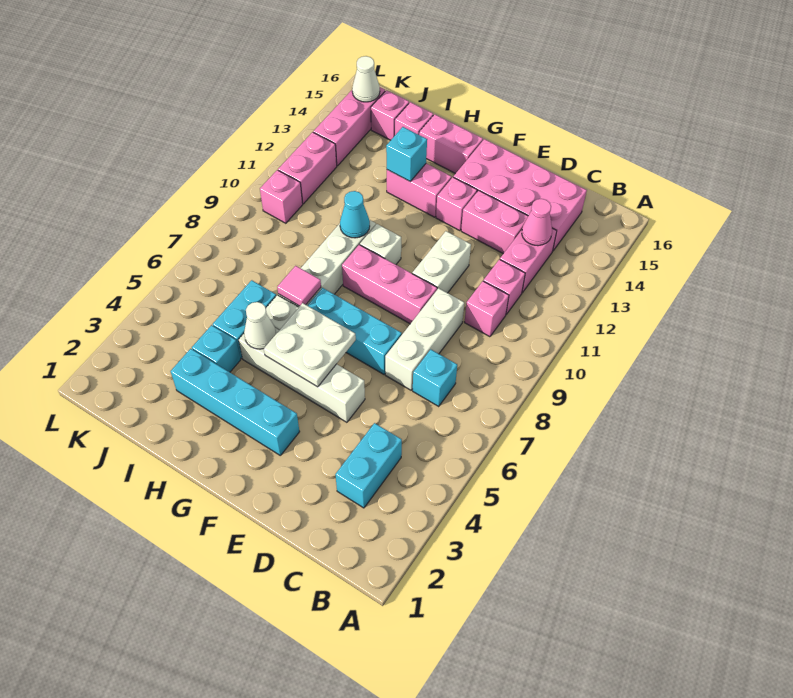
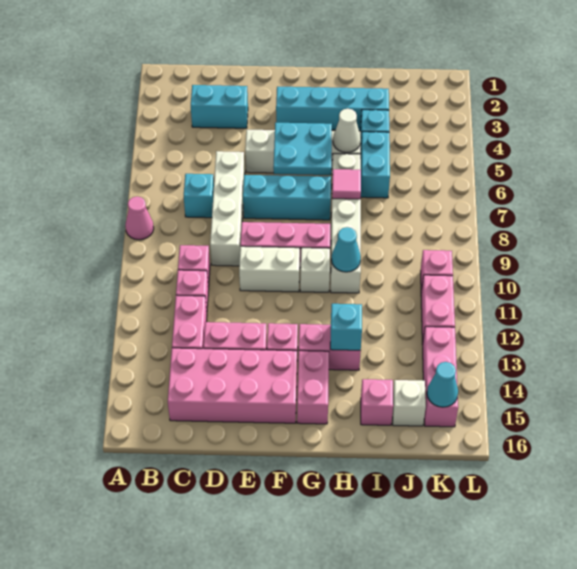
cyan brick C3:C4 level 1 -> cyan brick C3:D3 level 1
pink cone C13 level 2 -> pink cone A8 level 1
white brick D7:D9 level 1 -> white brick D6:D9 level 1
white brick E10:E11 level 1 -> white brick E10:F10 level 1
white plate F5:G6 level 2 -> cyan plate F5:G6 level 2
pink brick G15:H15 level 1 -> pink brick G14:G15 level 1
pink brick J15 level 1 -> white brick J15 level 1
white cone K15 level 2 -> cyan cone K15 level 2

